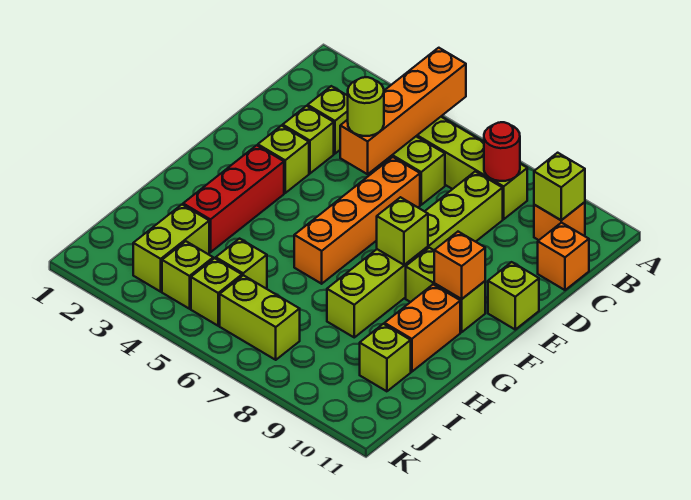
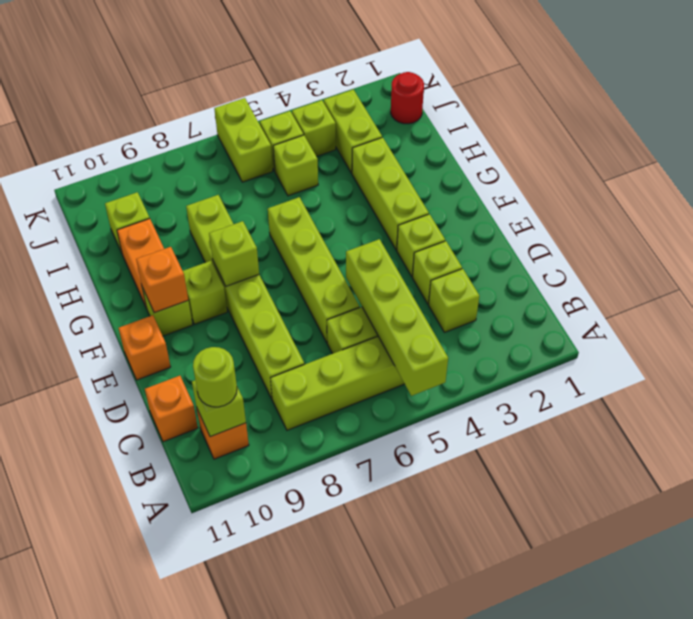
orange brick A5:D5 level 2 -> lime brick A5:D5 level 2
red round brick B8 level 2 -> red round brick J1 level 1
lime round brick D5 level 3 -> lime round brick B10 level 3
orange brick D6:G6 level 1 -> lime brick D6:G6 level 1
lime brick E11 level 1 -> orange brick E11 level 1
red brick F3:H3 level 1 -> lime brick F3:H3 level 1
lime brick J6:J7 level 1 -> lime brick J6:K6 level 1

